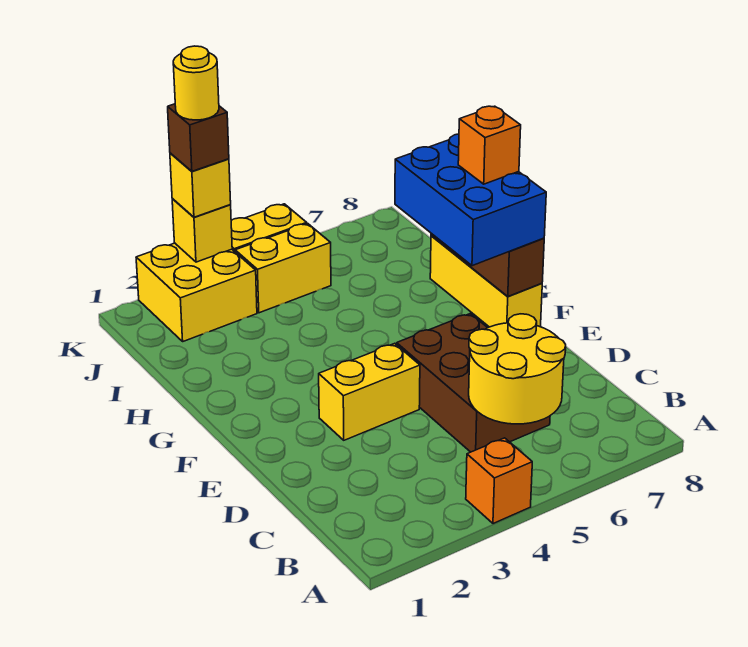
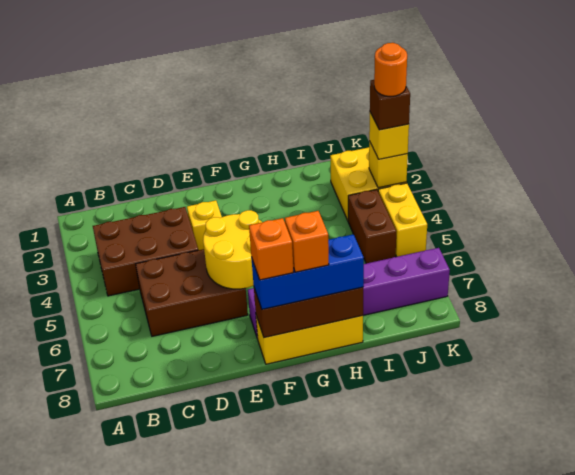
orange brick A4 level 1 -> orange brick F8 level 4
none -> brown brick B3:D4 level 1
yellow round brick B5:C6 level 2 -> yellow round brick E5:F6 level 2
yellow brick E3:E4 level 1 -> yellow brick E3 level 1
none -> purple brick F7:K7 level 1
blue brick F7:H8 level 3 -> blue brick F8:H8 level 3
yellow brick J4:J5 level 1 -> brown brick J4:J5 level 1
yellow round brick K3 level 5 -> orange round brick K3 level 5

